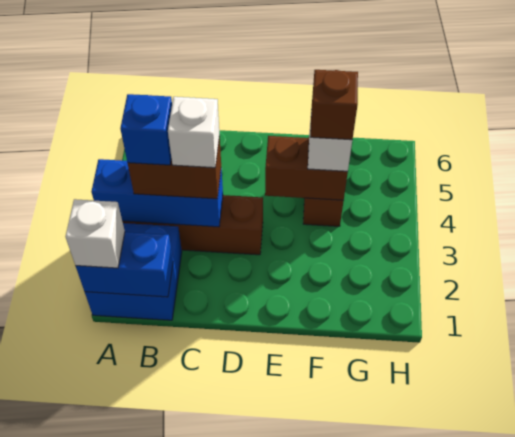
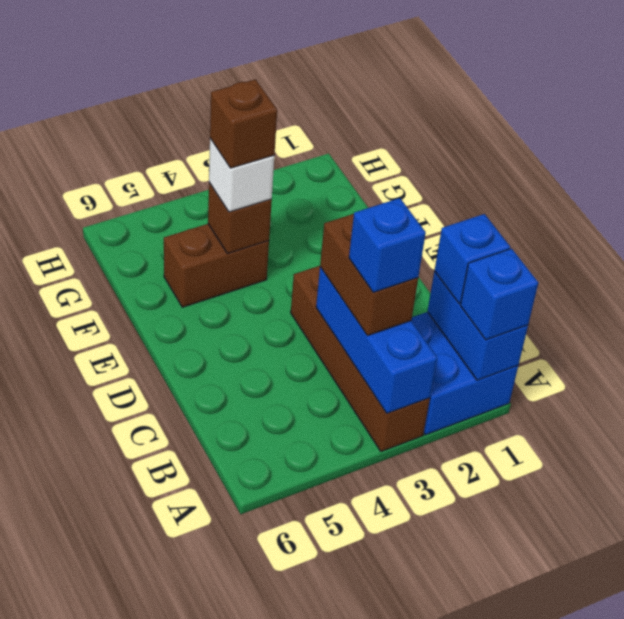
white brick A1 level 3 -> blue brick A1 level 3
none -> blue brick B1 level 3
white brick C3 level 4 -> none
brown brick E4:F4 level 2 -> brown brick F4 level 2

